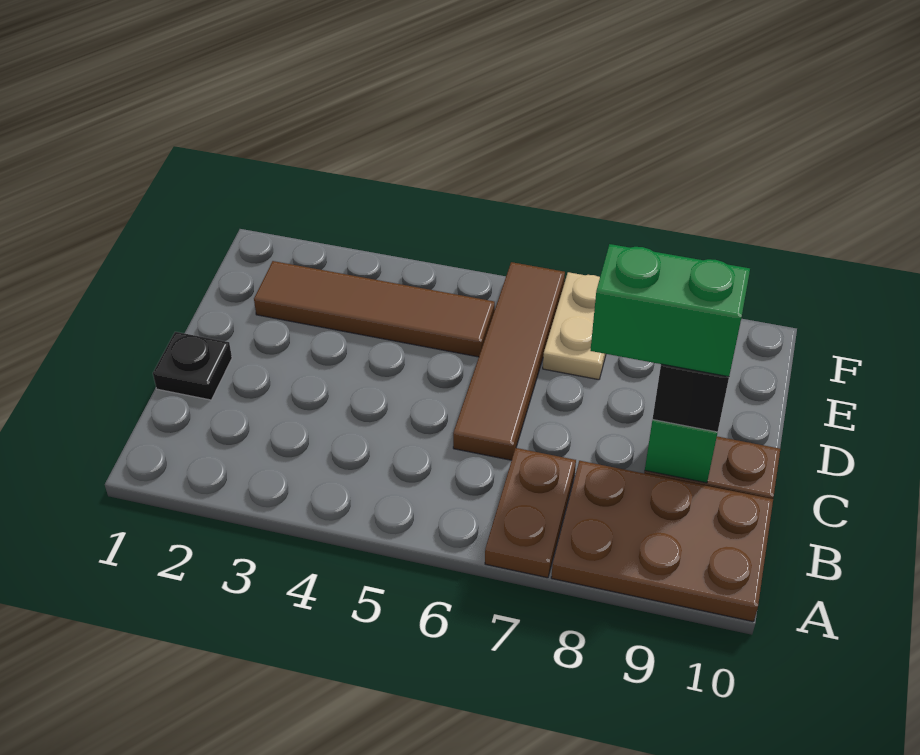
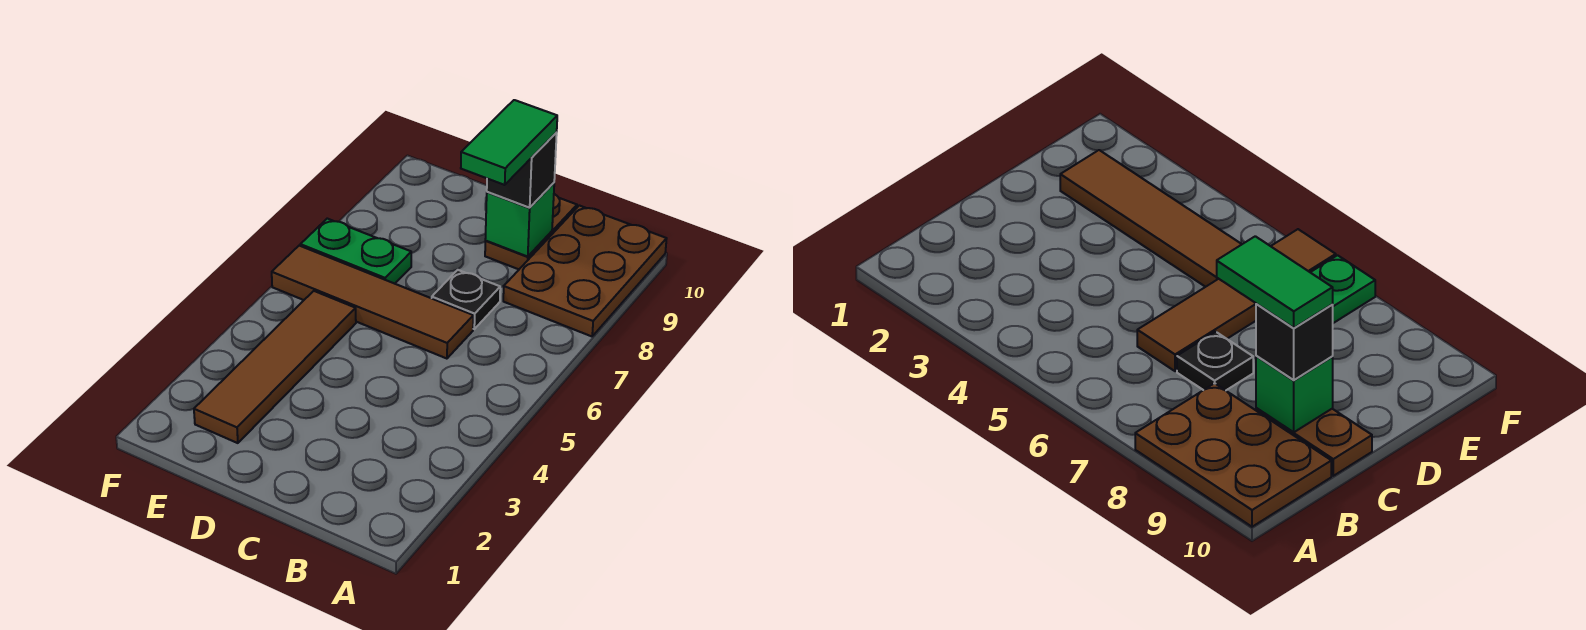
brown plate A7:B7 level 1 -> none
black plate C1 level 1 -> black plate C7 level 1
green brick C8:C9 level 4 -> green tile C8:C9 level 4
tan plate E7:F7 level 1 -> green plate E7:F7 level 1

